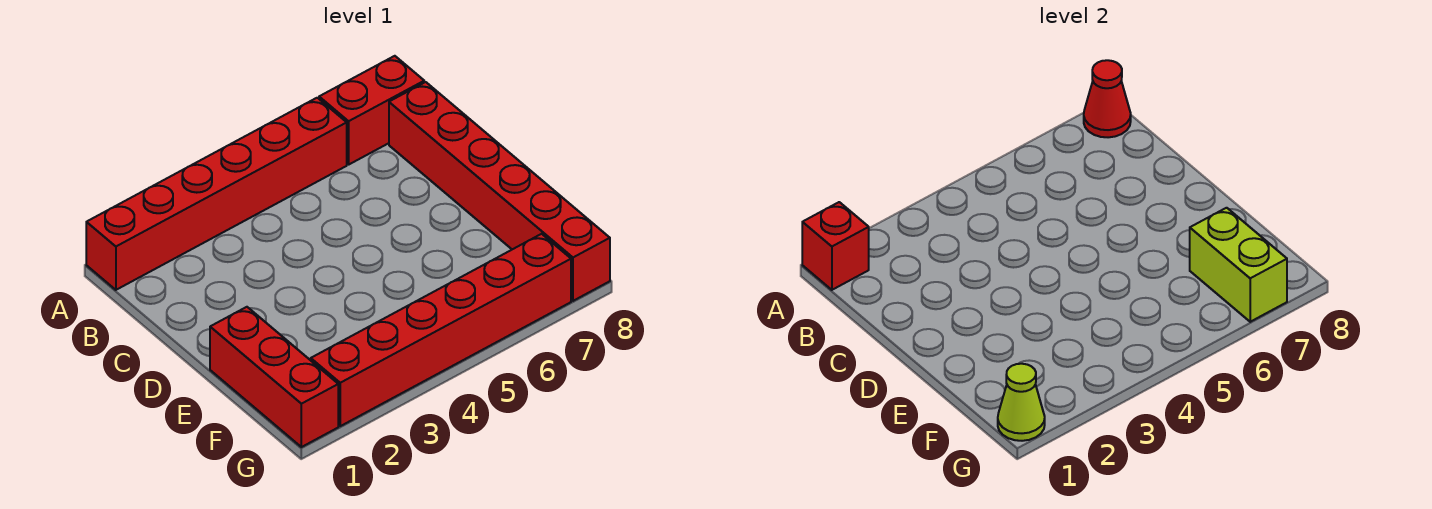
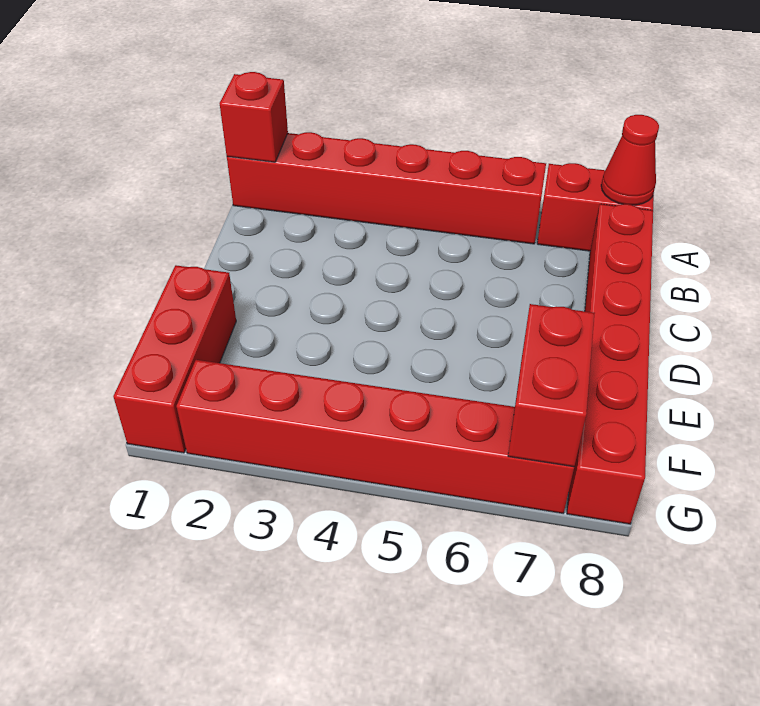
lime brick F7:G7 level 2 -> red brick F7:G7 level 2
lime cone G1 level 2 -> none

